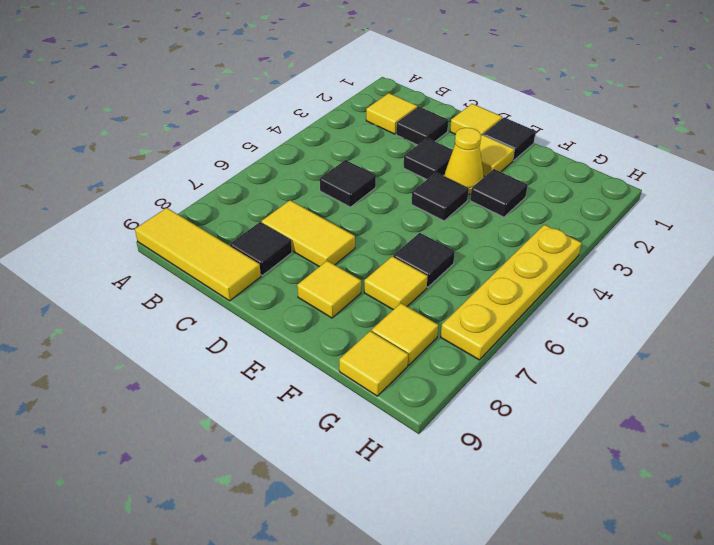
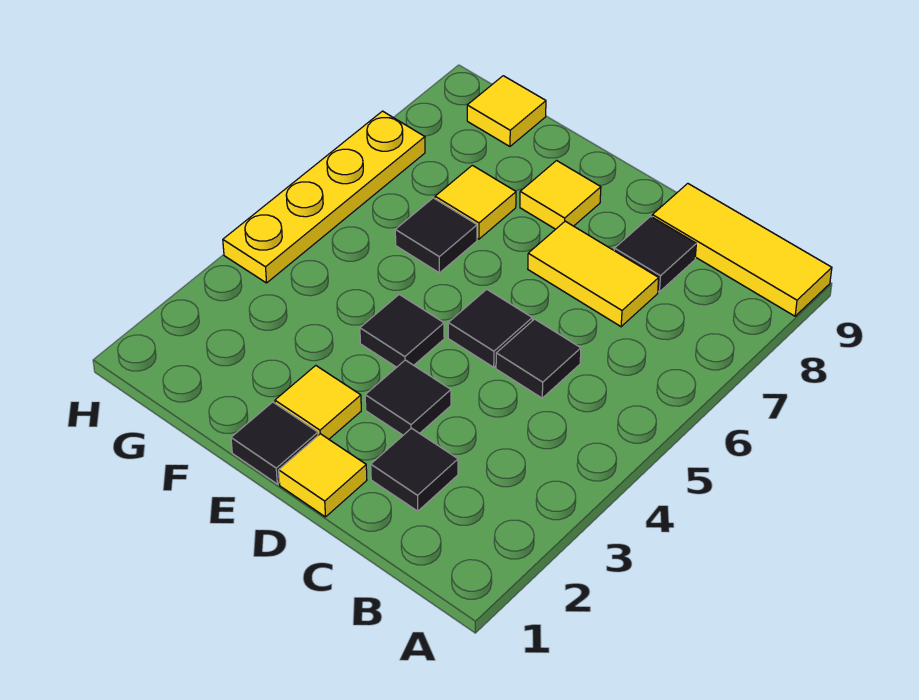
yellow tile B2 level 1 -> none
yellow cone E3 level 1 -> none
black tile F3 level 1 -> black tile D5 level 1
yellow tile G8 level 1 -> none

